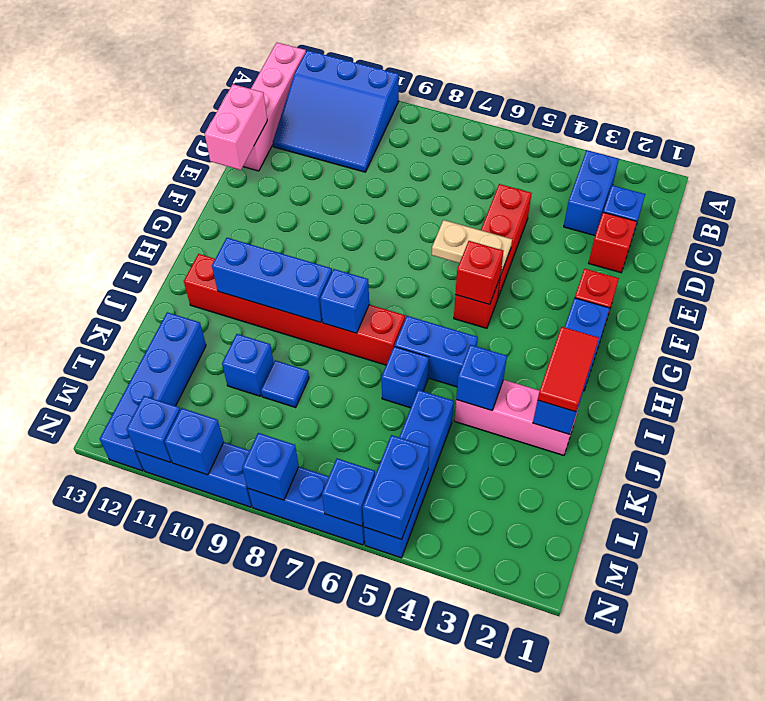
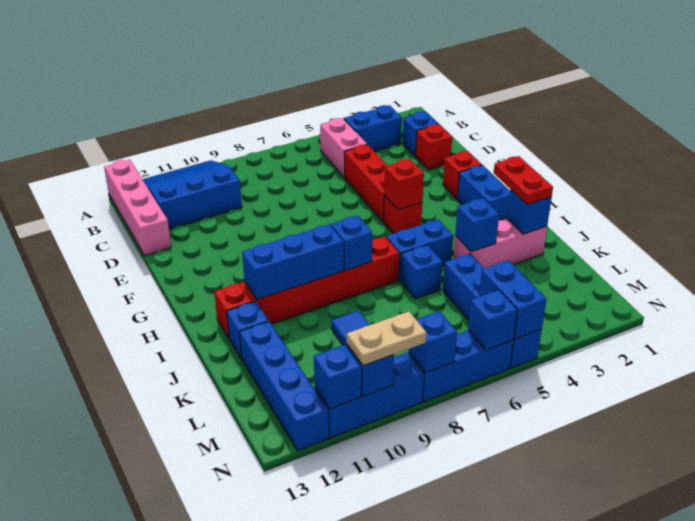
blue slope A10:C12 level 1 top A -> blue slope A10:C12 level 1 top C
blue brick B3:C3 level 1 -> blue brick B3:B4 level 1
pink brick D13:E13 level 2 -> pink brick B5:C5 level 1
tan plate F5:F6 level 2 -> tan plate N9:N10 level 3
red tile I2:J2 level 3 -> red plate I2:J2 level 3
blue brick K10 level 1 -> blue brick J12 level 1

